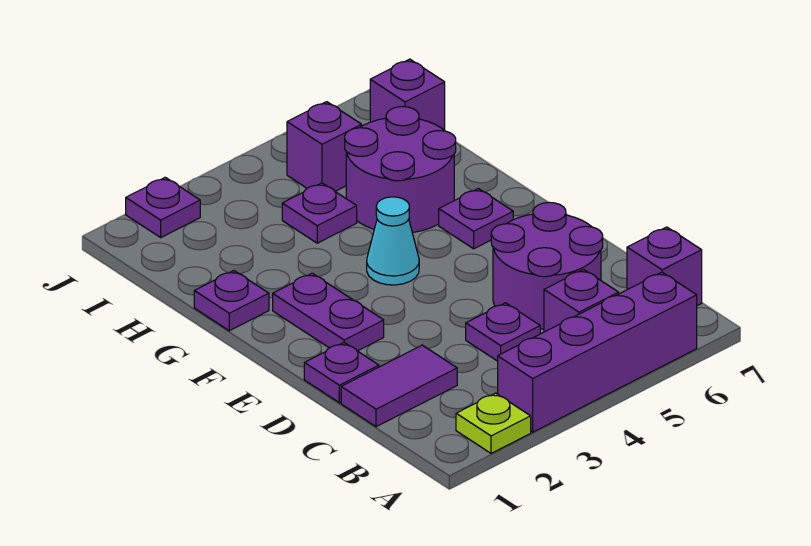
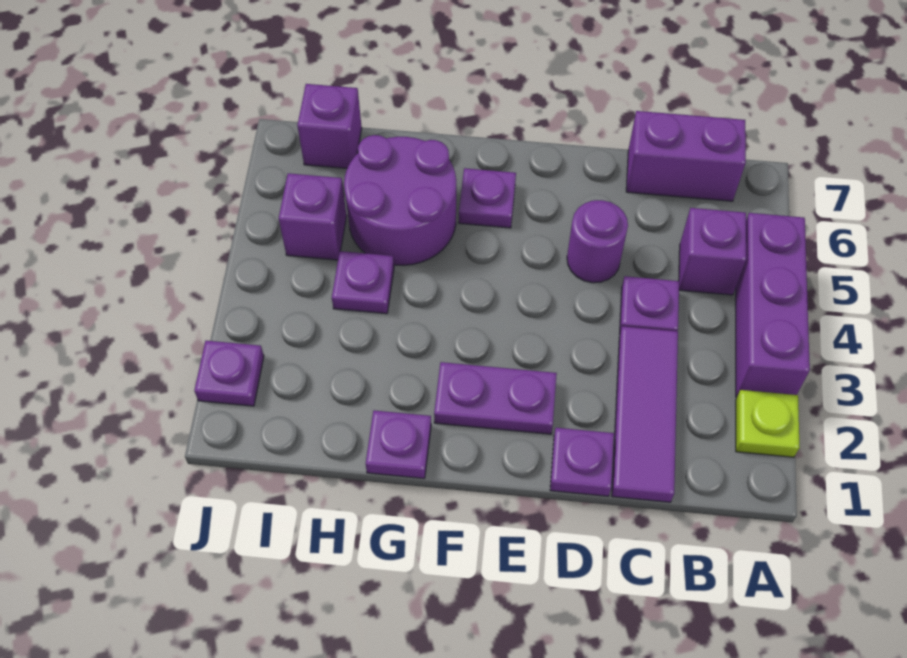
purple brick A3:A6 level 1 -> purple brick A3:A5 level 1
purple brick B7 level 1 -> purple brick B7:C7 level 1
purple tile C1:C2 level 1 -> purple tile C1:C3 level 1
purple round brick C5:D6 level 1 -> purple round brick D5 level 1
cyan cone F4 level 1 -> none

